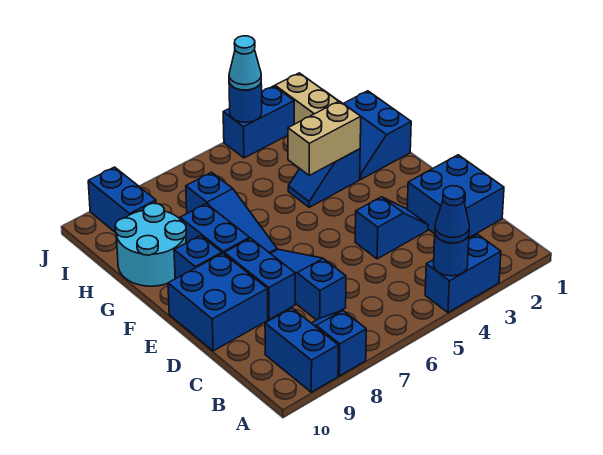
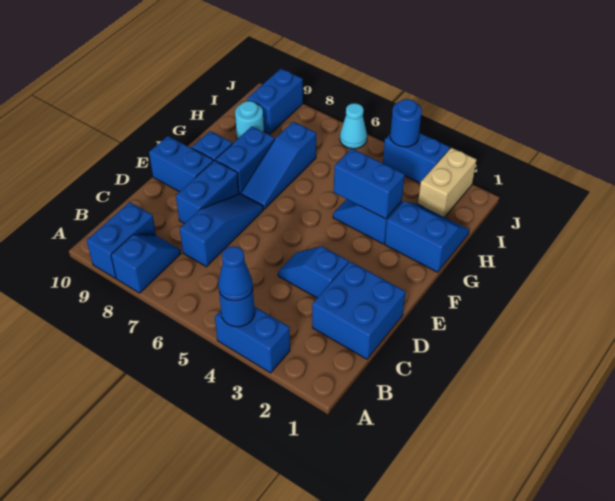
blue slope D3:D4 level 1 top 4 -> blue slope D3:D4 level 1 top 3
blue brick D9:E10 level 1 -> blue brick E9:E10 level 1
blue slope G1:H2 level 1 top 1 -> blue slope G1:H2 level 1 top G
tan brick G3:G4 level 2 -> blue brick G3:G4 level 2
cyan round brick G9:H10 level 1 -> cyan round brick H9 level 1
cyan cone J4 level 3 -> cyan cone J6 level 1

